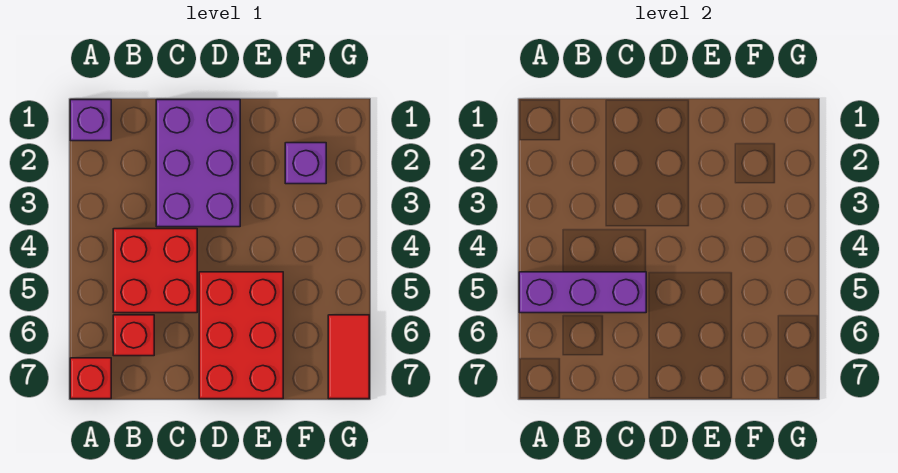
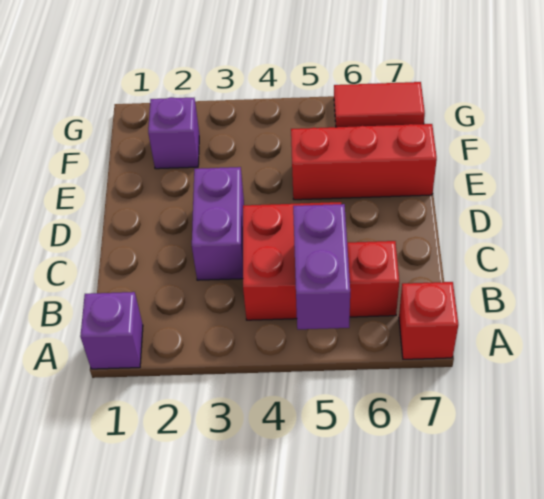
purple brick A5:C5 level 2 -> purple brick A5:B5 level 2
purple brick C1:D3 level 1 -> purple brick C3:D3 level 1
red brick D5:E7 level 1 -> red brick E5:E7 level 1

